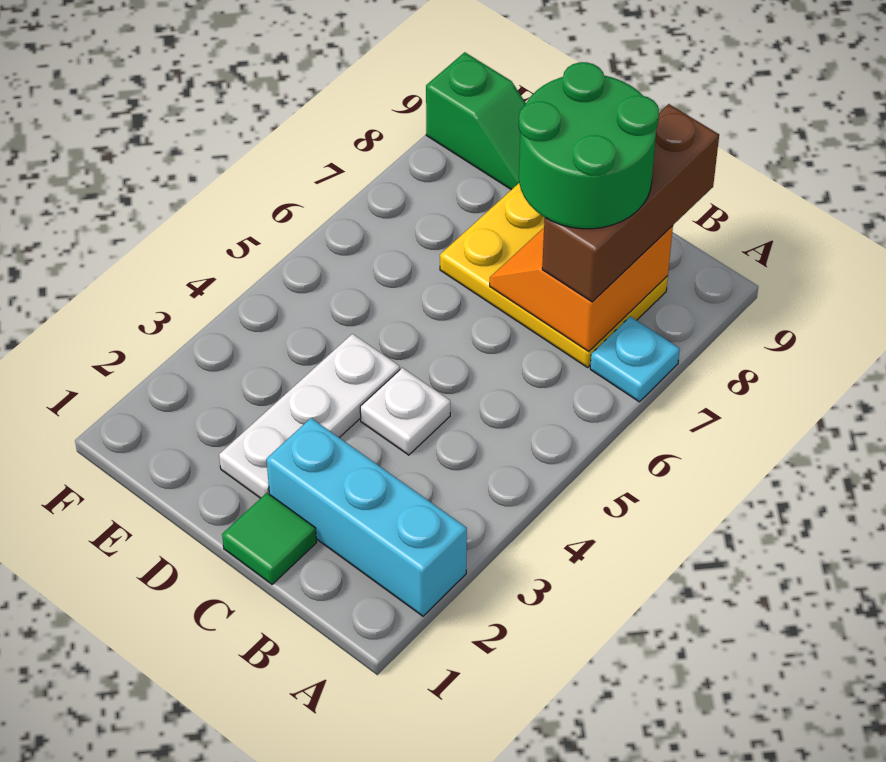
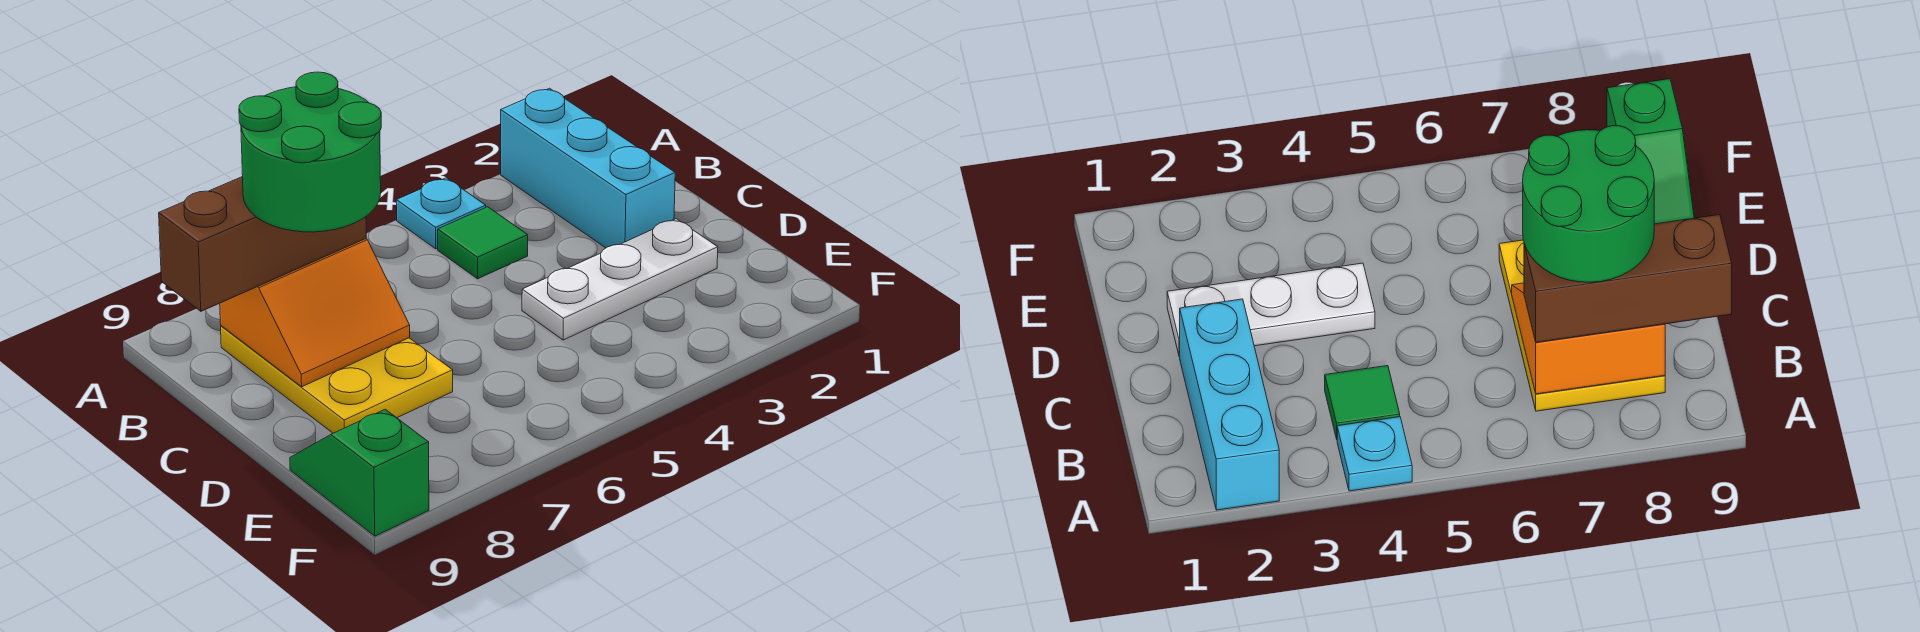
cyan plate A7 level 1 -> cyan plate A4 level 1
green tile C1 level 1 -> green tile B4 level 1
white plate C4 level 1 -> none

